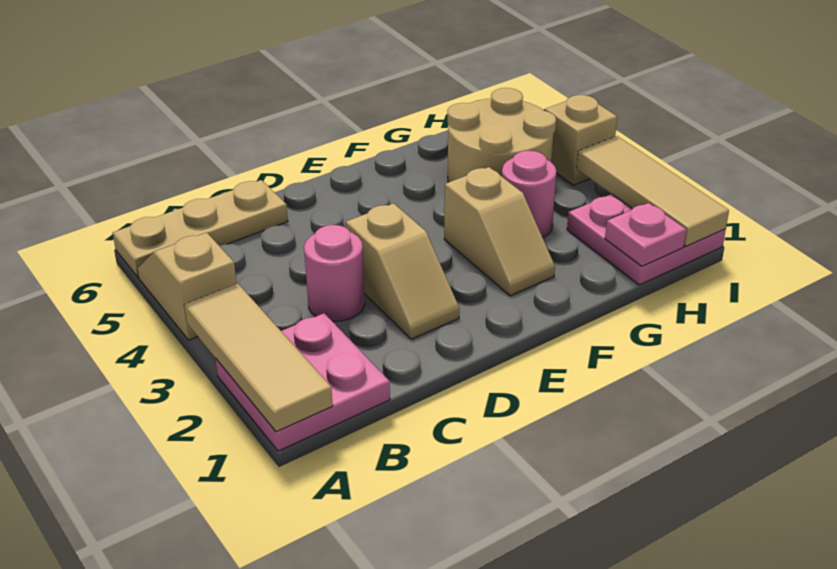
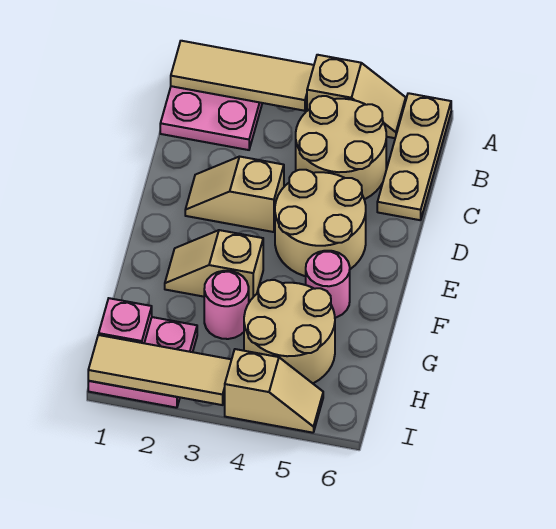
none -> tan round brick B4:C5 level 1
pink round brick C3 level 1 -> pink round brick F5 level 1
none -> tan round brick D4:E5 level 1

